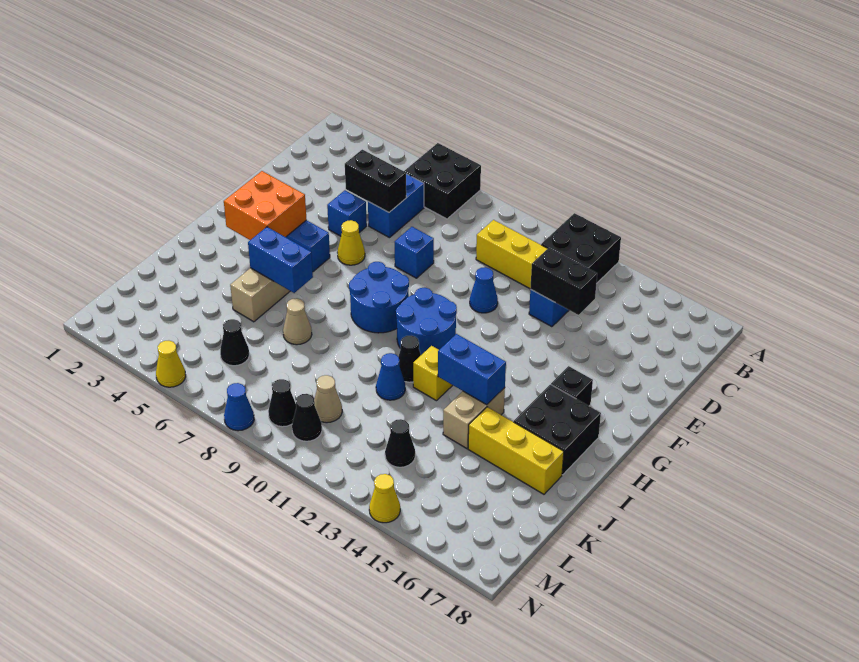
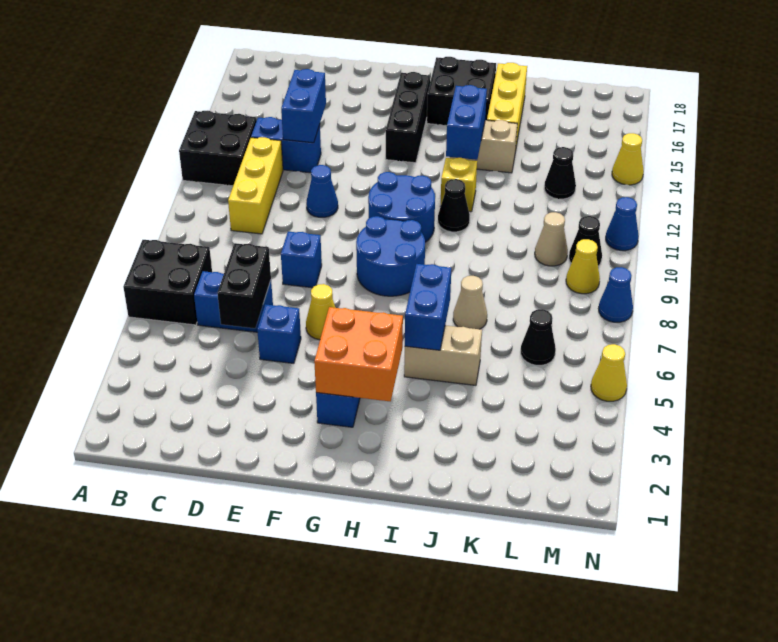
black brick D13:D14 level 2 -> blue brick D13:D14 level 2
black brick G16 level 1 -> black brick G14:G16 level 1
blue cone J11 level 1 -> blue cone N11 level 1
black cone M9 level 1 -> yellow cone M9 level 1

